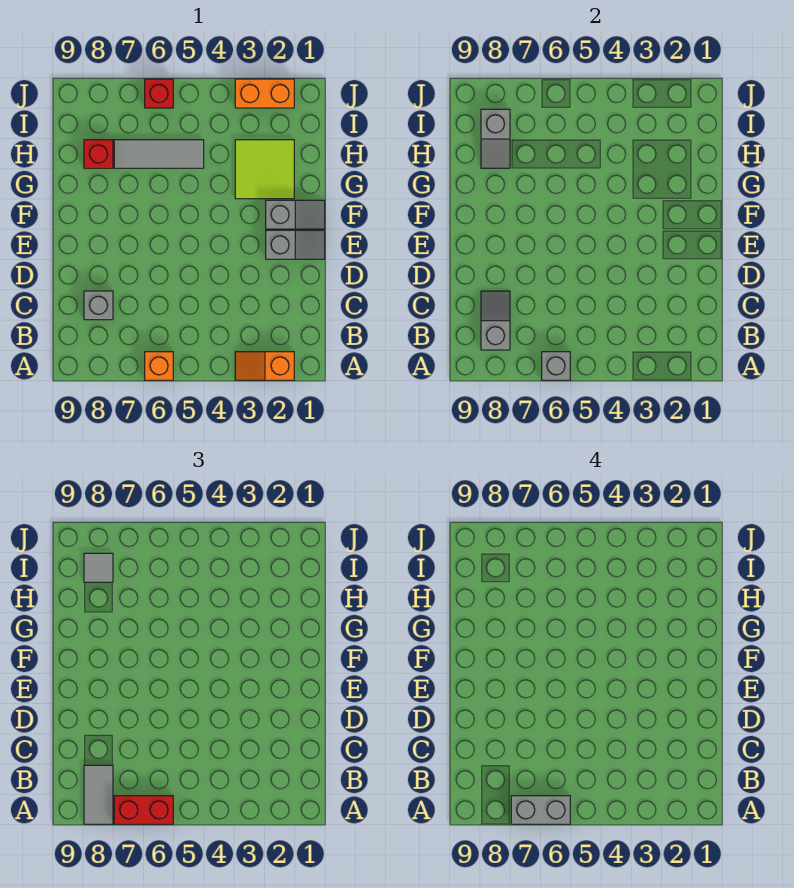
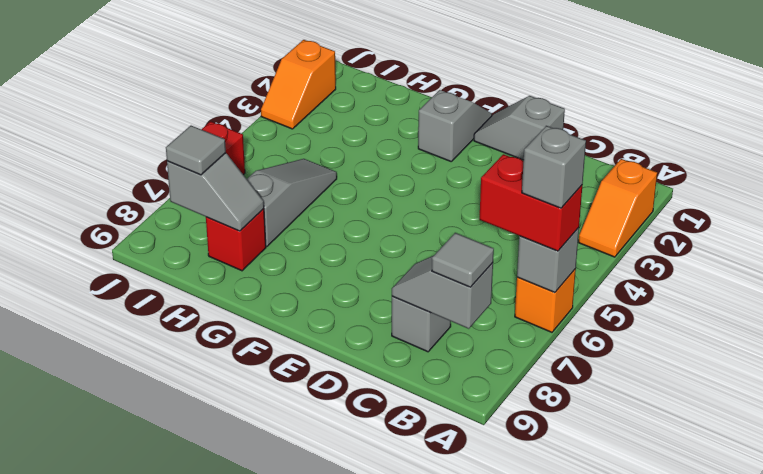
red brick A6:A7 level 3 -> red brick A6:B6 level 3
grey brick A6:A7 level 4 -> grey brick A6 level 4
grey tile A8:B8 level 3 -> grey tile B8 level 3
grey slope E1:E2 level 1 top 2 -> grey slope D1:E1 level 1 top D
lime tile G2:H3 level 1 -> none
grey tile H5:H7 level 1 -> grey slope H5:H7 level 1 top 7
orange brick J2:J3 level 1 -> orange slope J2:J3 level 1 top 2

